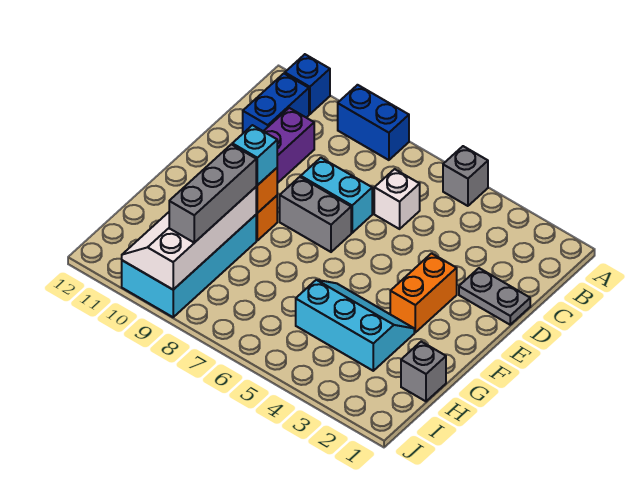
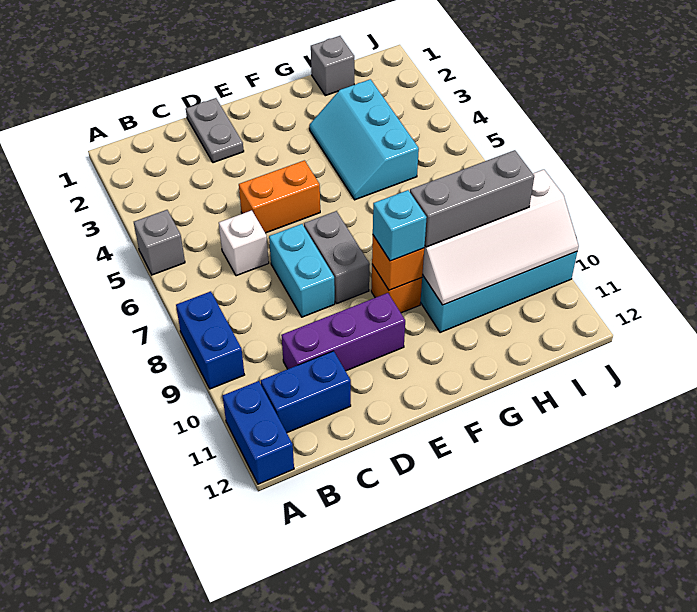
blue brick A11 level 1 -> blue brick A11:A12 level 1
orange brick E3:F3 level 1 -> orange brick D5:E5 level 1

